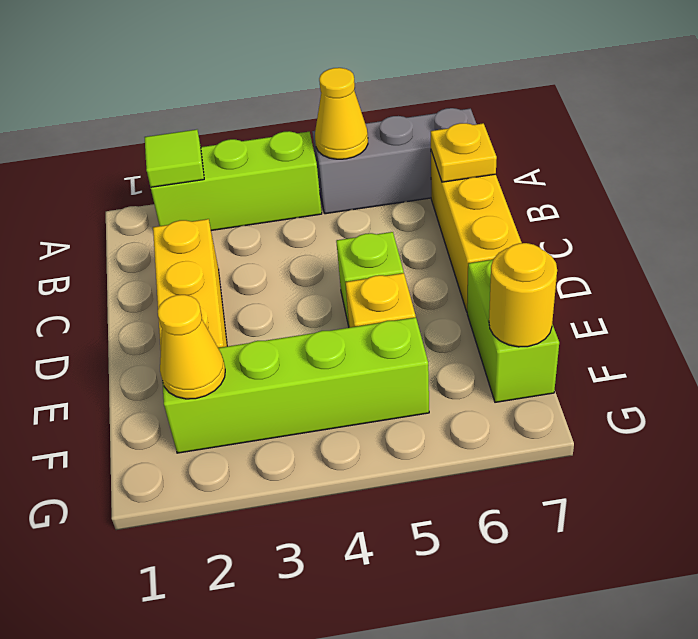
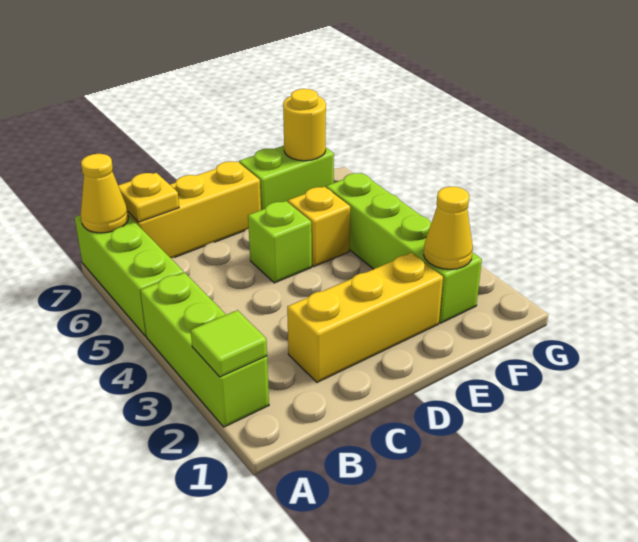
grey brick A5:A7 level 1 -> lime brick A5:A7 level 1
yellow cone A5 level 2 -> yellow cone A7 level 2

